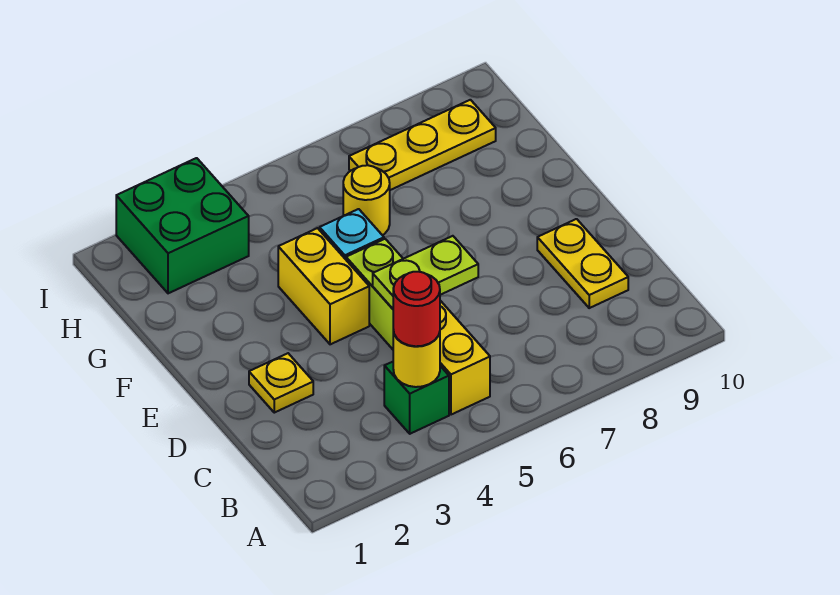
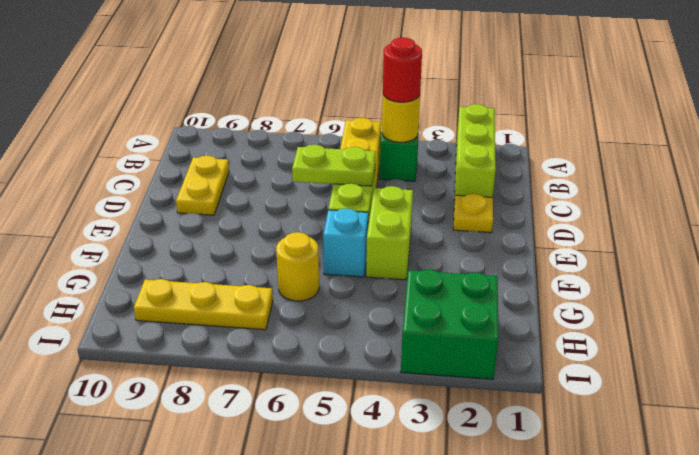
none -> lime brick A2:C2 level 1
yellow brick E4:F4 level 1 -> lime brick E4:F4 level 1

